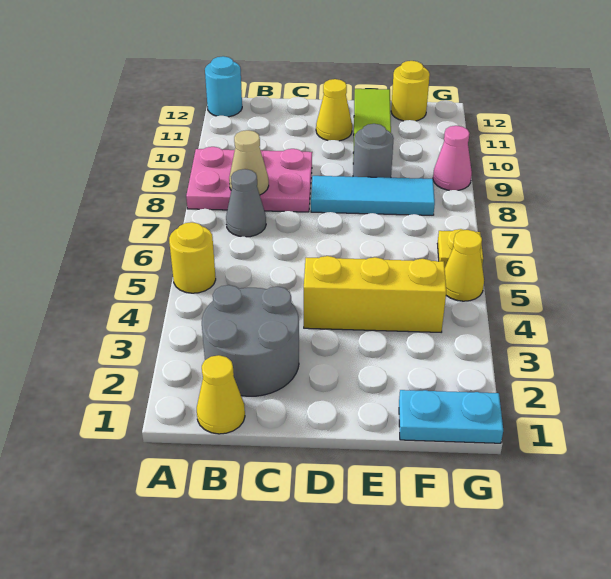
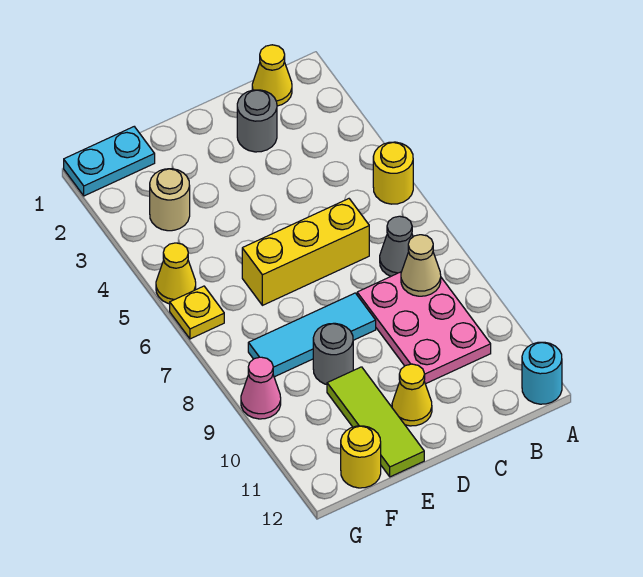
pink plate A8:C9 level 1 -> pink plate B8:C10 level 1
grey round brick B2:C3 level 1 -> grey round brick C2 level 1
yellow brick D4:F4 level 1 -> yellow brick C6:E6 level 1
none -> tan round brick F3 level 1

